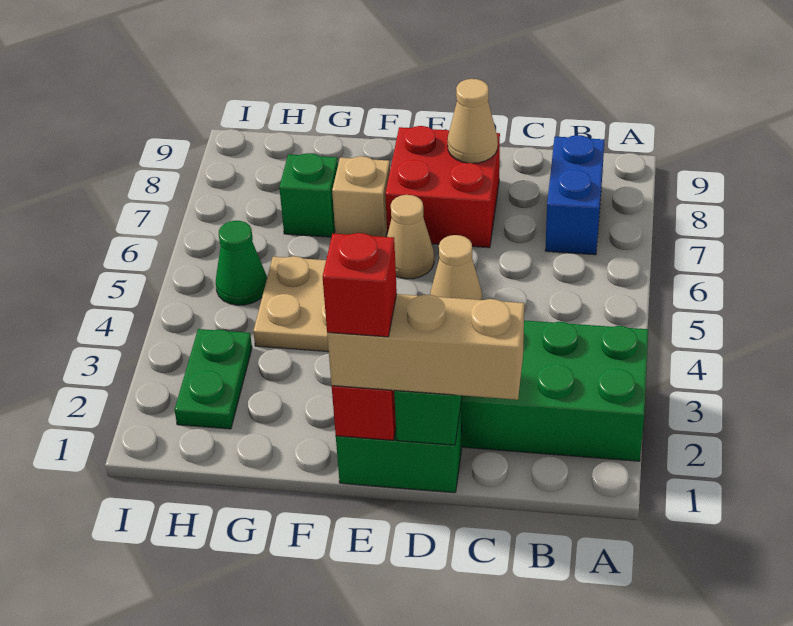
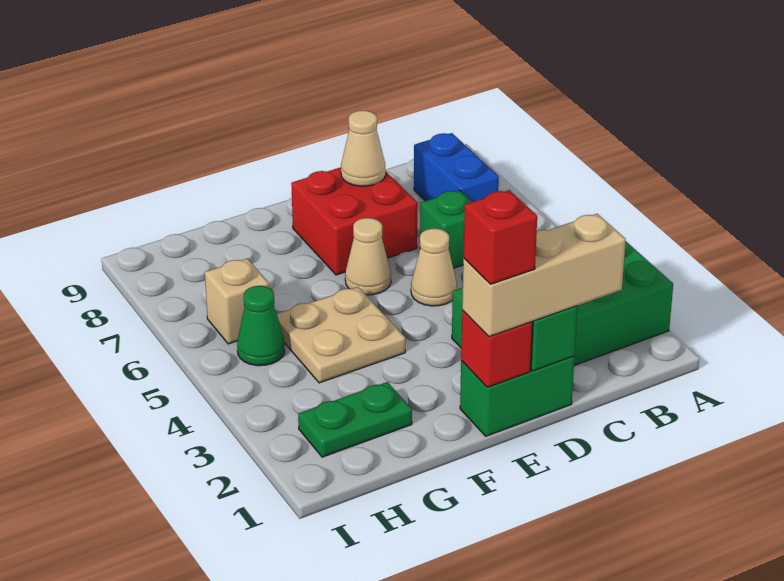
tan brick F7 level 1 -> tan brick H6 level 1
green brick G7 level 1 -> green brick C6 level 1
green plate H2:H3 level 1 -> green plate G2:H2 level 1

